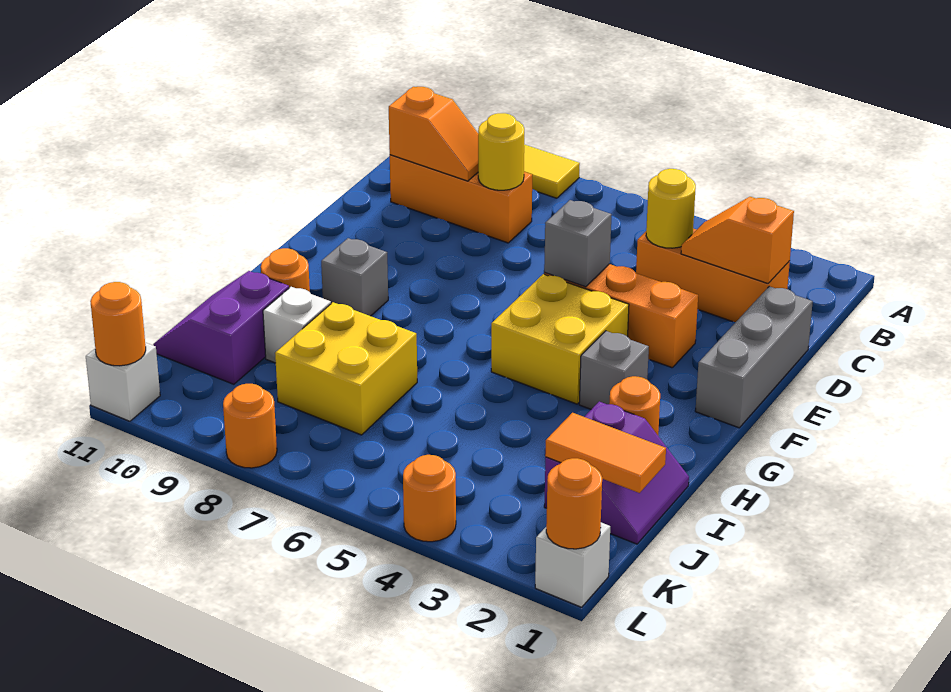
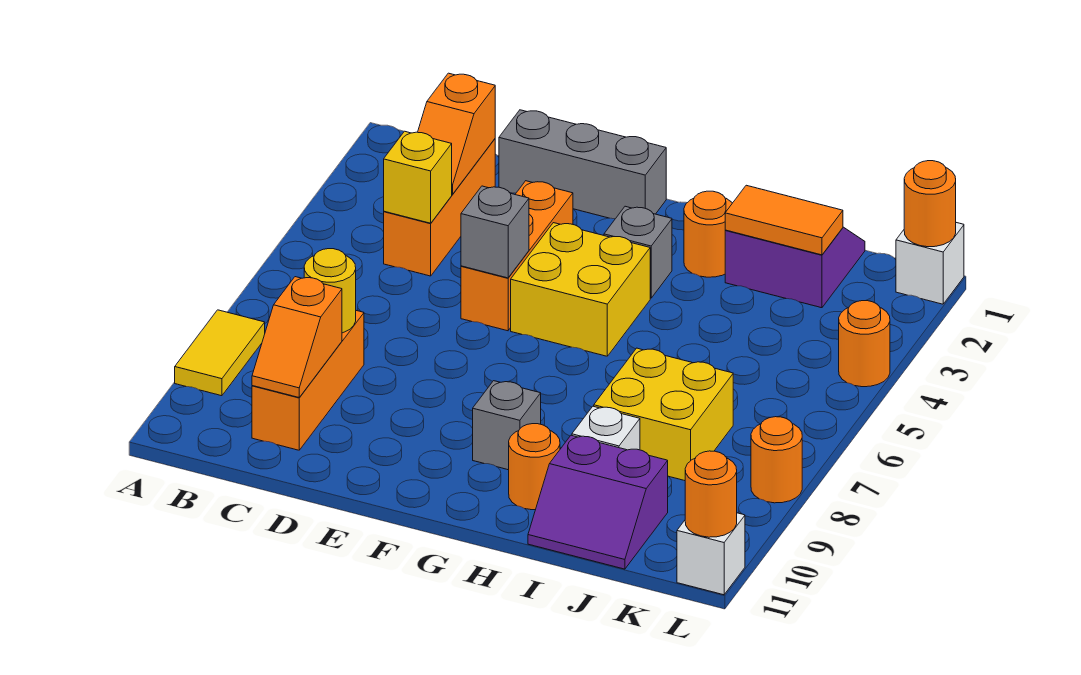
yellow round brick C4 level 2 -> yellow brick C4 level 2
orange slope C9:C10 level 2 top 10 -> orange slope C9:C10 level 2 top 9
orange tile J1:J2 level 2 -> orange tile I2:J2 level 2

